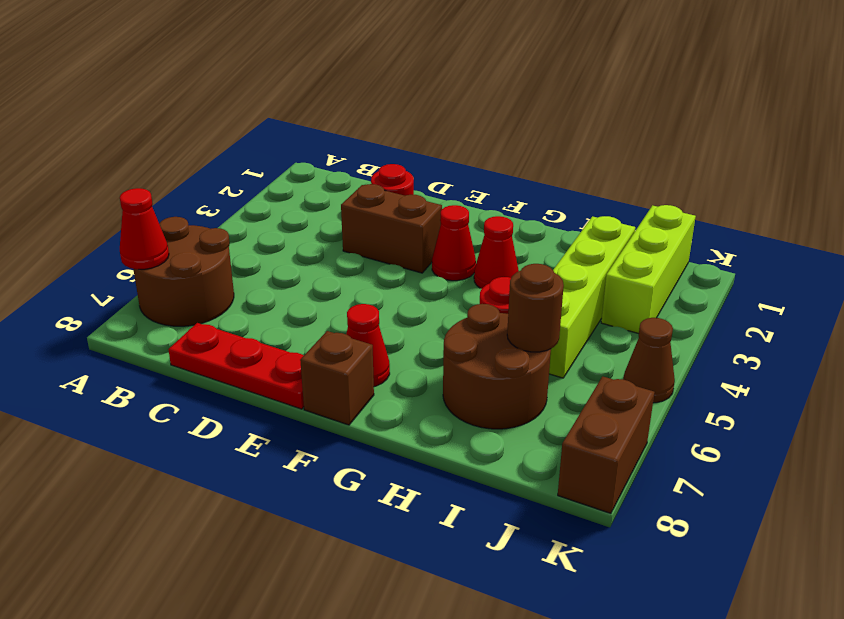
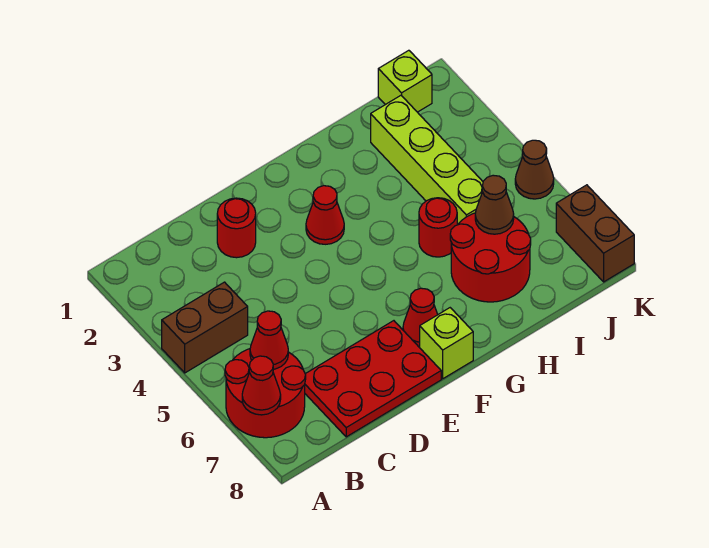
brown round brick A6:B7 level 1 -> red round brick A6:B7 level 1
red plate C8:E8 level 1 -> red plate C7:E8 level 1
brown brick D3:E3 level 1 -> brown brick A4:B4 level 1
brown brick F8 level 1 -> lime brick F8 level 1
red cone G3 level 1 -> red cone B6 level 2
brown round brick H6:I7 level 1 -> red round brick H6:I7 level 1
brown round brick I6 level 2 -> brown cone I6 level 2
lime brick J1:J3 level 1 -> lime brick J1 level 1

